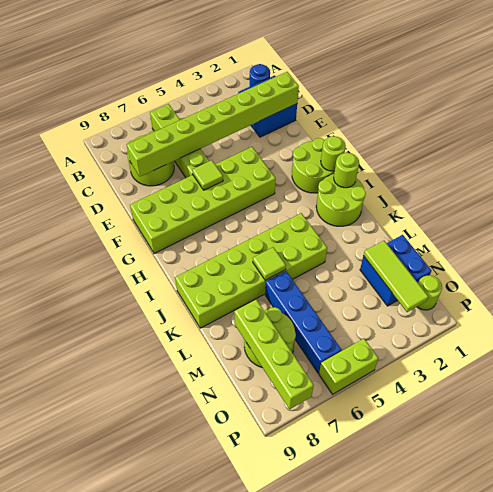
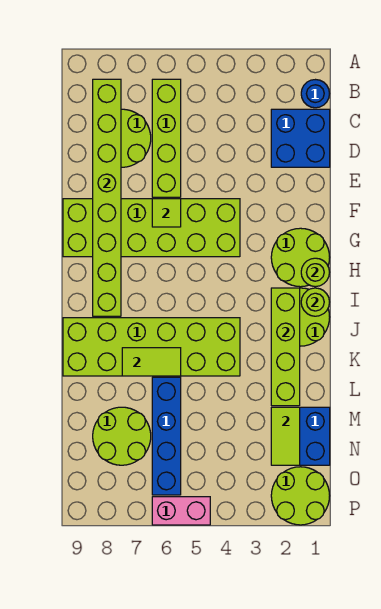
lime brick D1:D8 level 2 -> lime brick B8:I8 level 2
lime tile K6 level 2 -> lime tile K6:K7 level 2
lime tile M2:O2 level 2 -> lime tile M2:N2 level 2
lime brick M8:P8 level 2 -> lime brick I2:L2 level 2
lime round brick O1 level 1 -> lime round brick O1:P2 level 1
lime brick P5:P6 level 1 -> pink brick P5:P6 level 1

